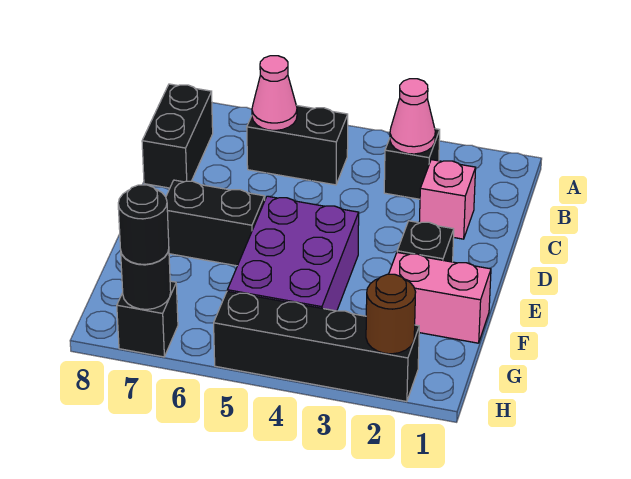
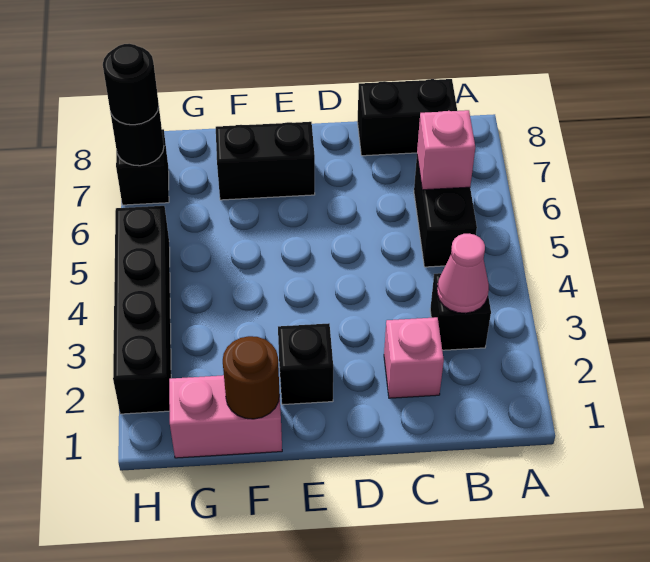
pink cone B6 level 2 -> pink brick B6 level 2
purple brick E4:G5 level 1 -> none
black brick E6:E7 level 1 -> black brick E7:F7 level 1
pink brick F1:F2 level 1 -> pink brick F1:G1 level 1
brown round brick H2 level 2 -> brown round brick F1 level 2

